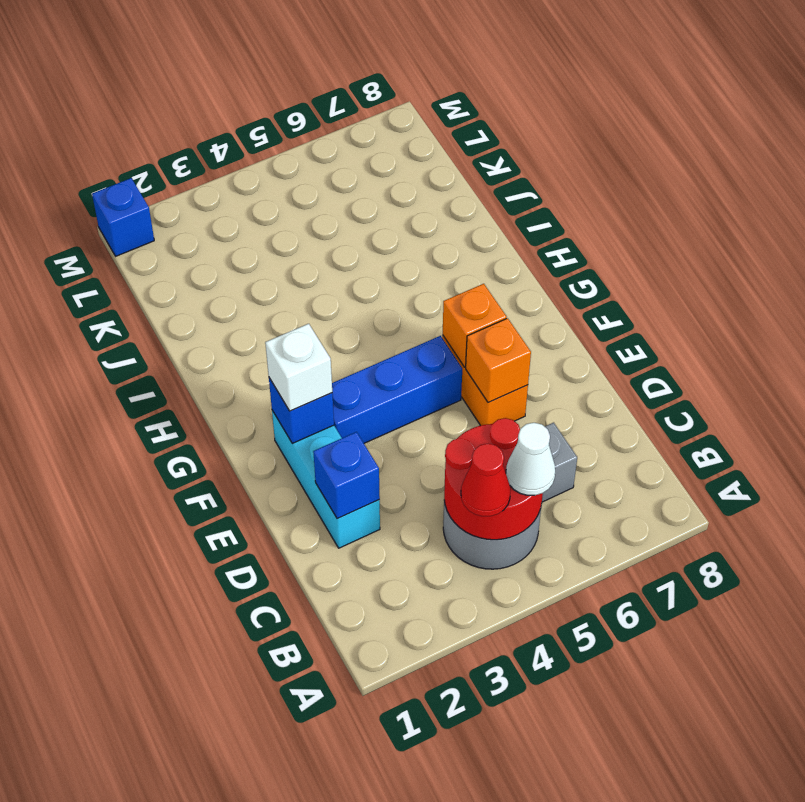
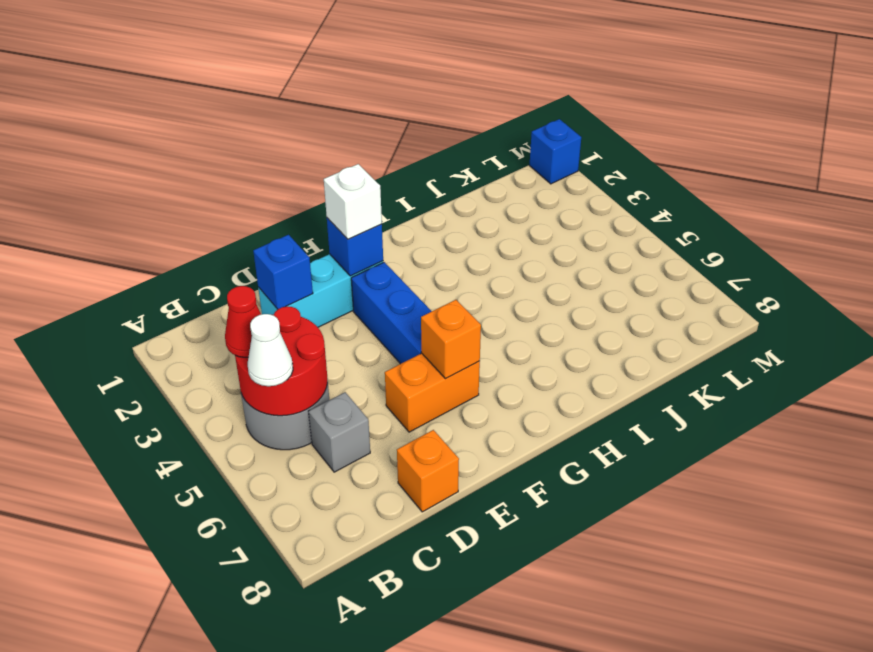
orange brick E6 level 2 -> orange brick D8 level 1

